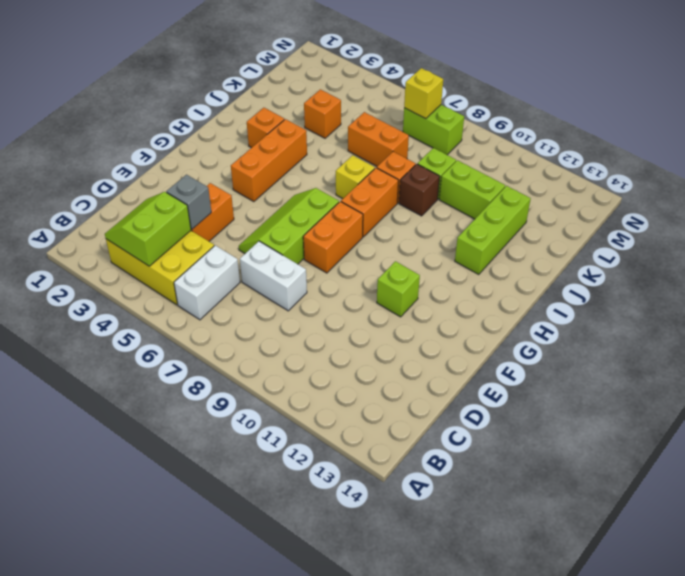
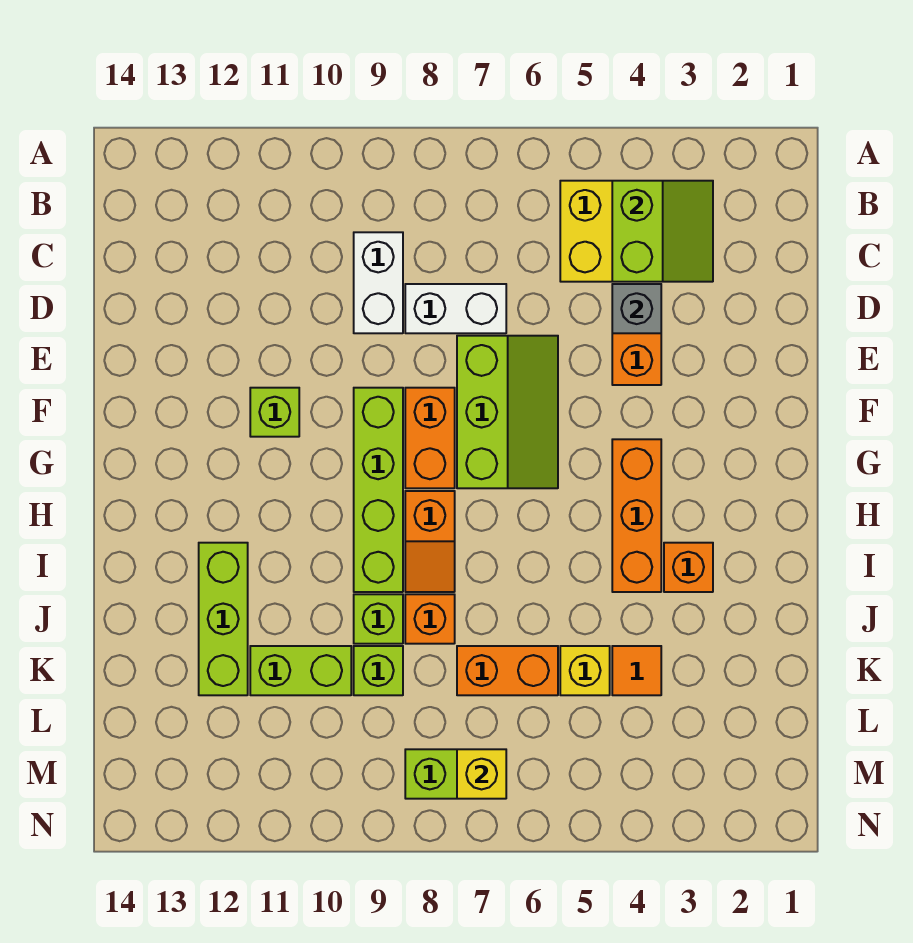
white brick B6:C6 level 1 -> white brick C9:D9 level 1
none -> lime brick F9:I9 level 1
orange brick H8:I8 level 1 -> orange slope H8:I8 level 1 top H
yellow brick I7 level 1 -> yellow brick K5 level 1
brown brick J9 level 1 -> lime brick J9 level 1
orange brick K4 level 1 -> orange tile K4 level 1

